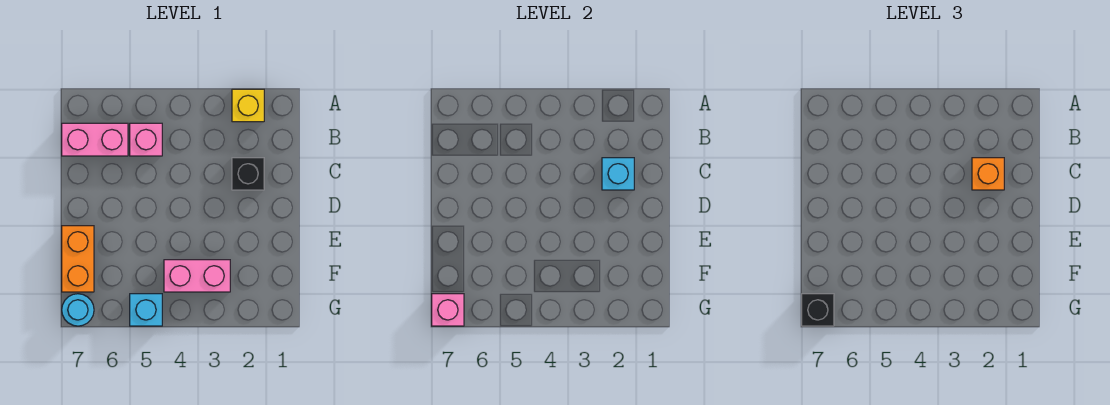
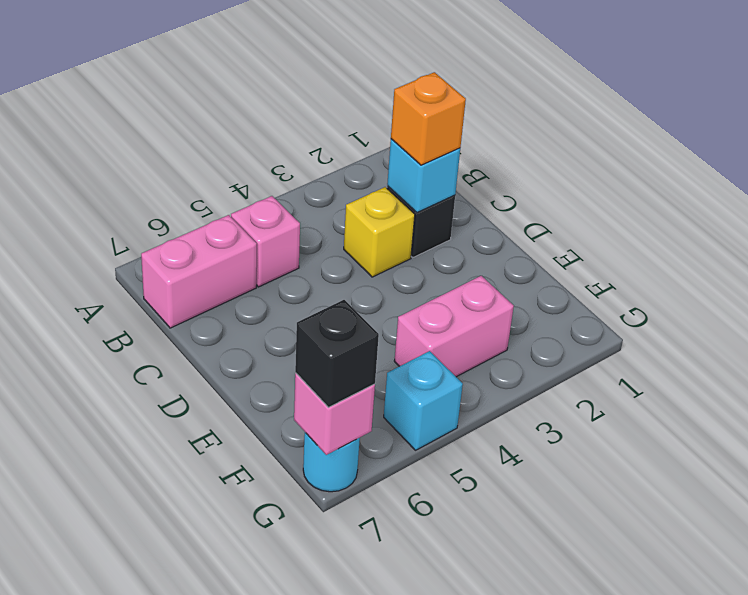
yellow brick A2 level 1 -> yellow brick C3 level 1
orange brick E7:F7 level 1 -> none

